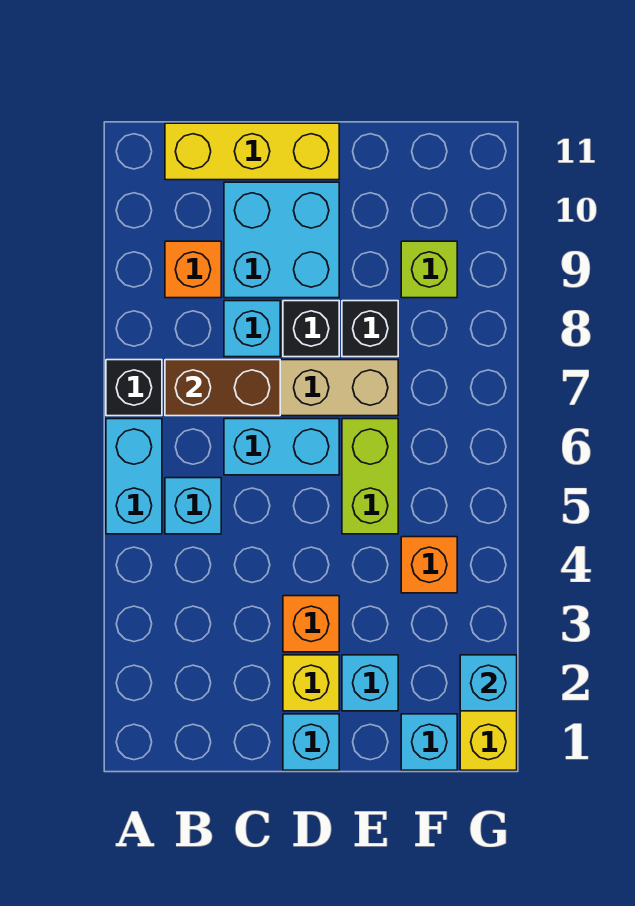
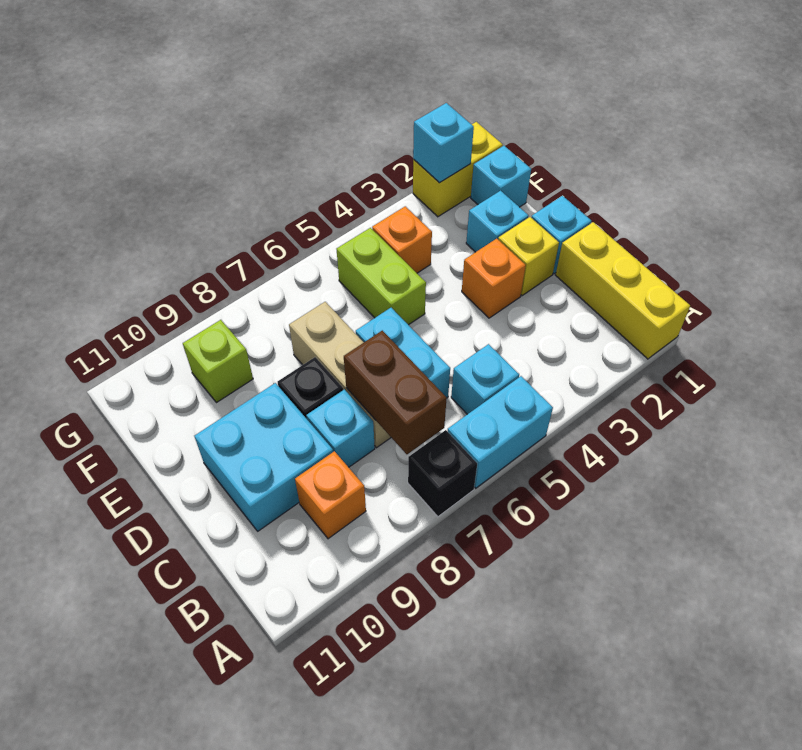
yellow brick B11:D11 level 1 -> yellow brick A1:C1 level 1
lime brick E5:E6 level 1 -> lime brick E5:F5 level 1
black brick E8 level 1 -> none

